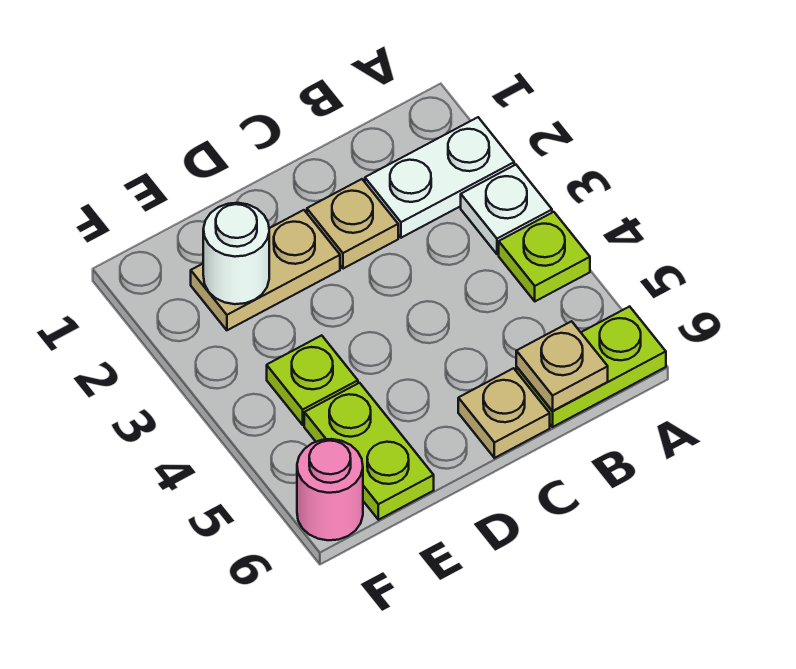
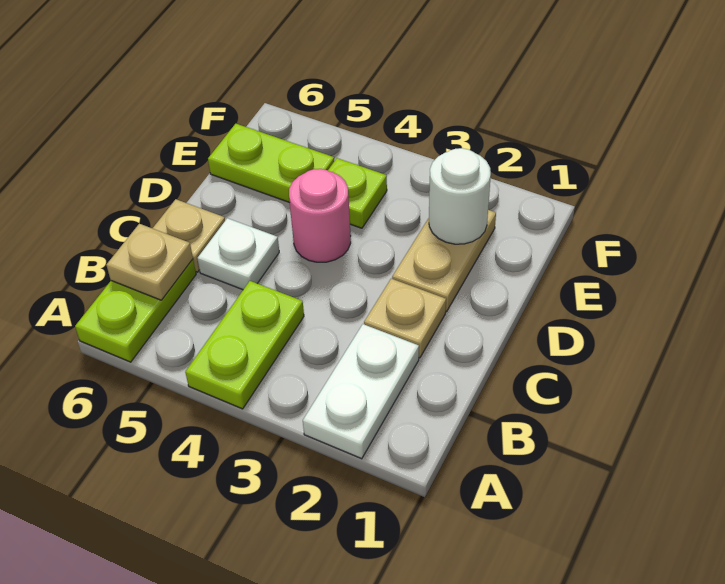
white plate A3 level 1 -> white plate C5 level 1
lime plate A4 level 1 -> lime plate A4:B4 level 1
pink round brick F6 level 1 -> pink round brick D4 level 1

